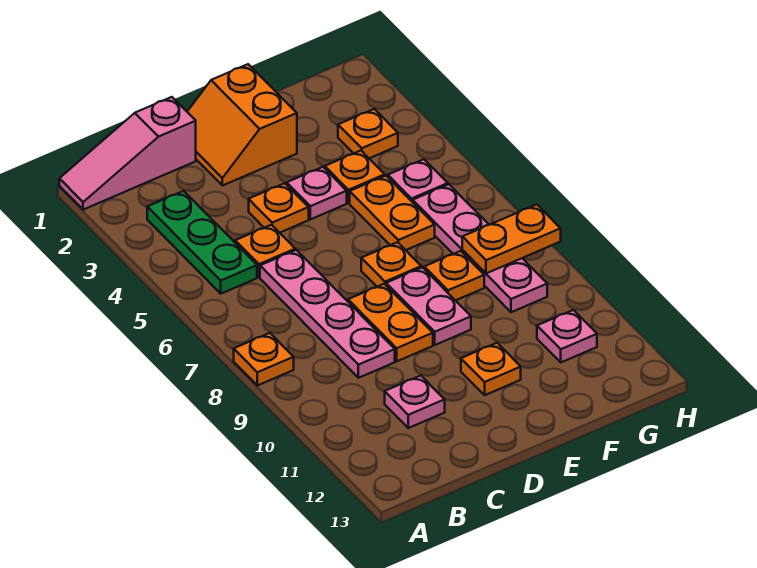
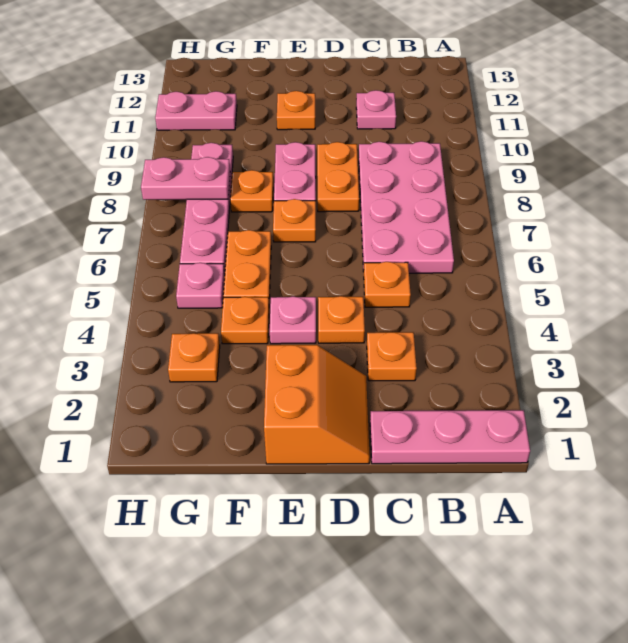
pink slope A1:C1 level 1 top C -> pink plate A1:C1 level 1
orange plate A8 level 1 -> orange plate C3 level 1
green plate B3:B5 level 1 -> none
pink plate C6:C9 level 1 -> pink plate B6:C9 level 1
orange plate G8:H8 level 2 -> pink plate G8:H8 level 2
pink plate G11 level 1 -> pink plate G11:H11 level 1

